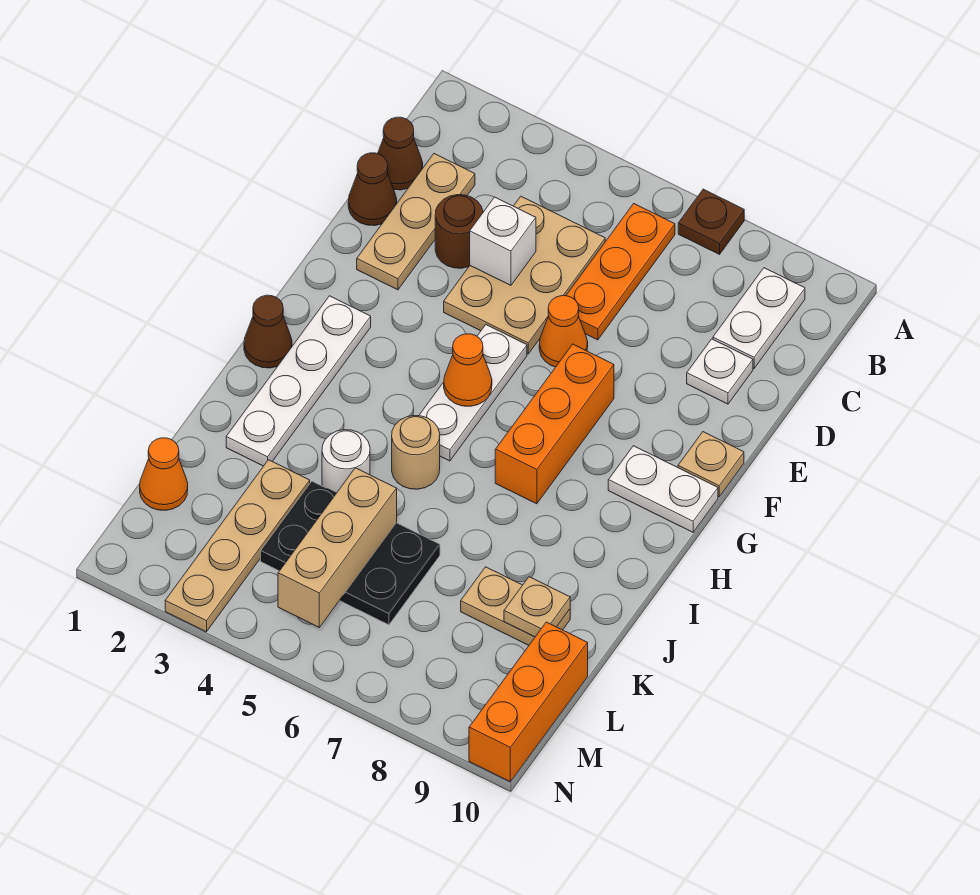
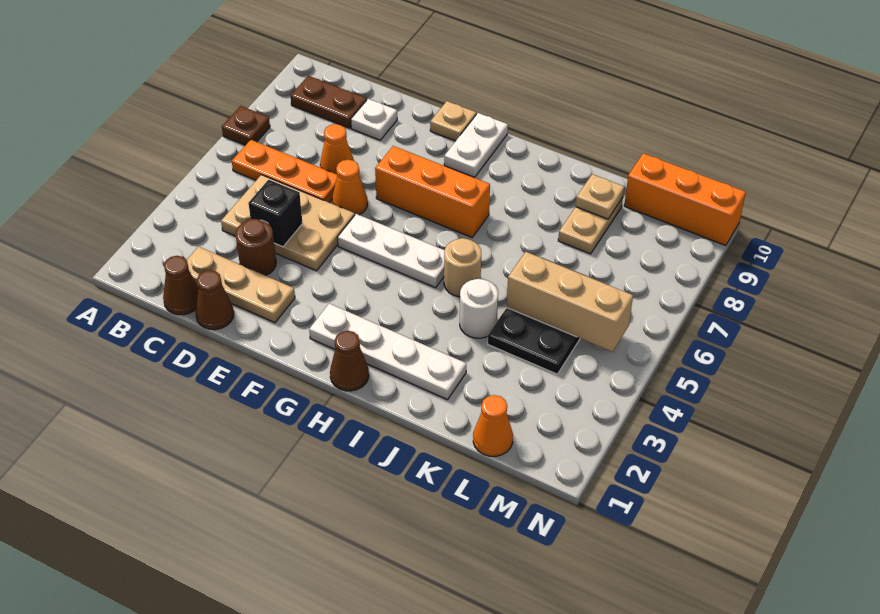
white plate B9:C9 level 1 -> brown plate B9:C9 level 1
white brick D4 level 2 -> black brick D4 level 2
orange cone G5 level 2 -> orange cone D7 level 1
tan plate K3:N3 level 1 -> none

